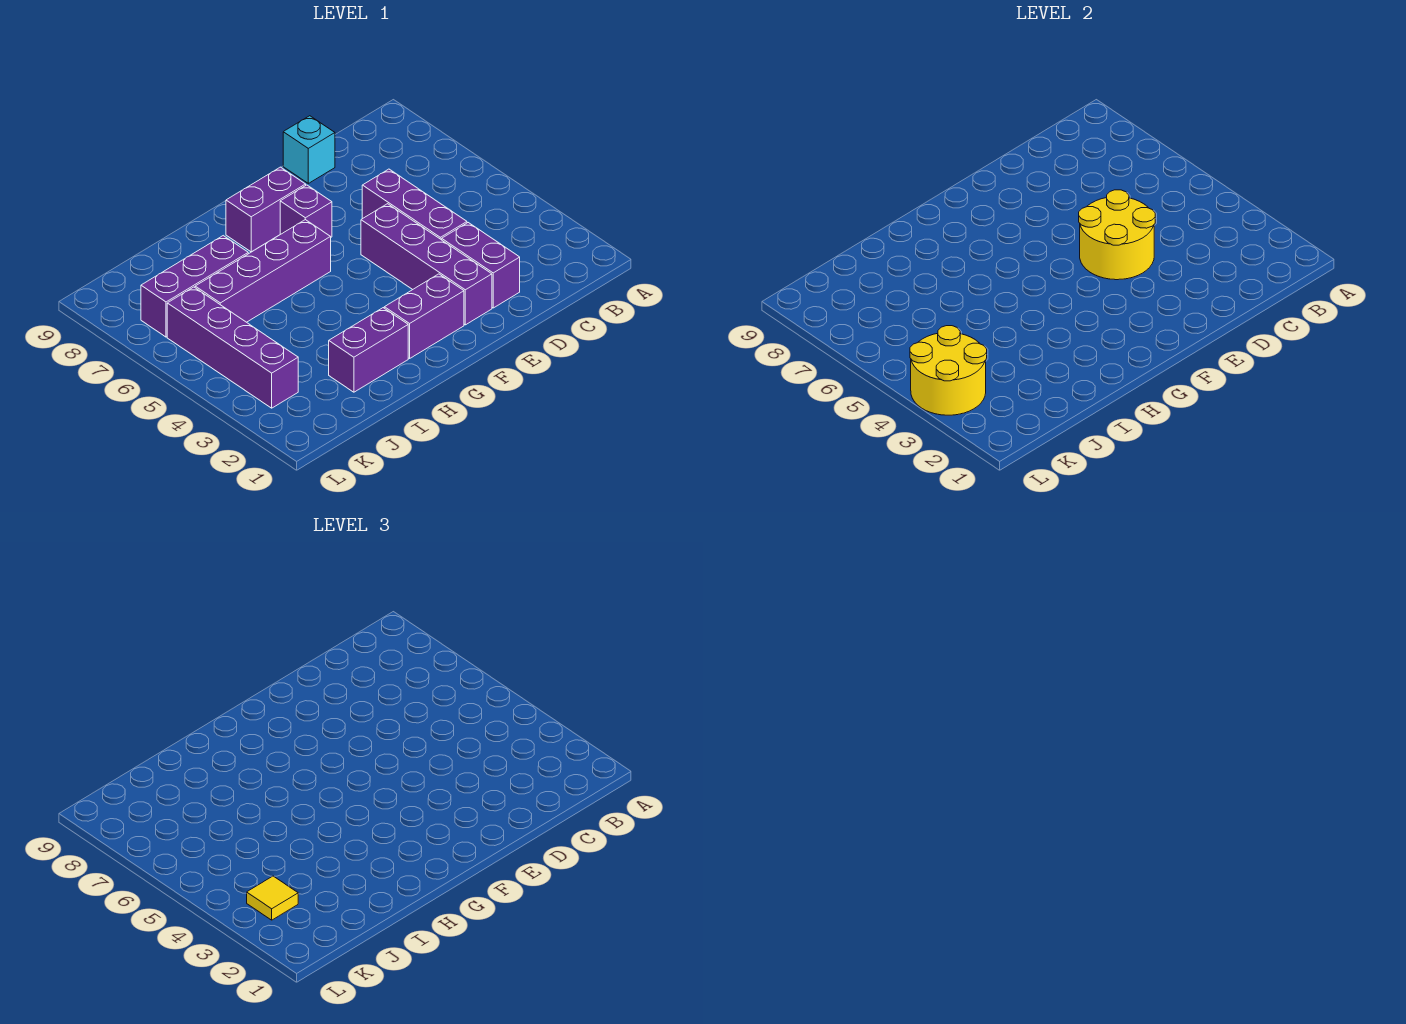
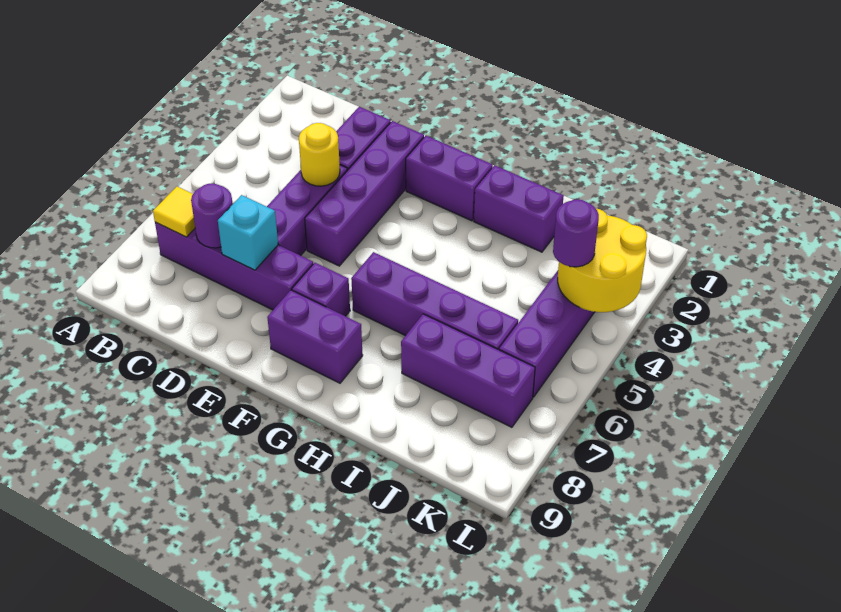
none -> purple brick B7:E7 level 1
none -> purple round brick C7 level 2
yellow round brick D4:E5 level 2 -> yellow round brick D4 level 2
cyan brick D9 level 1 -> cyan brick D7 level 2
yellow tile K3 level 3 -> yellow tile B7 level 2
none -> purple round brick K4 level 3

